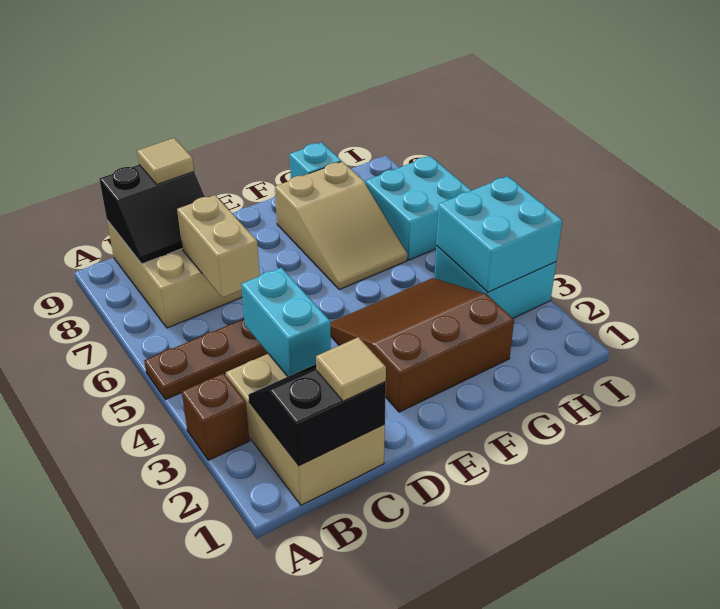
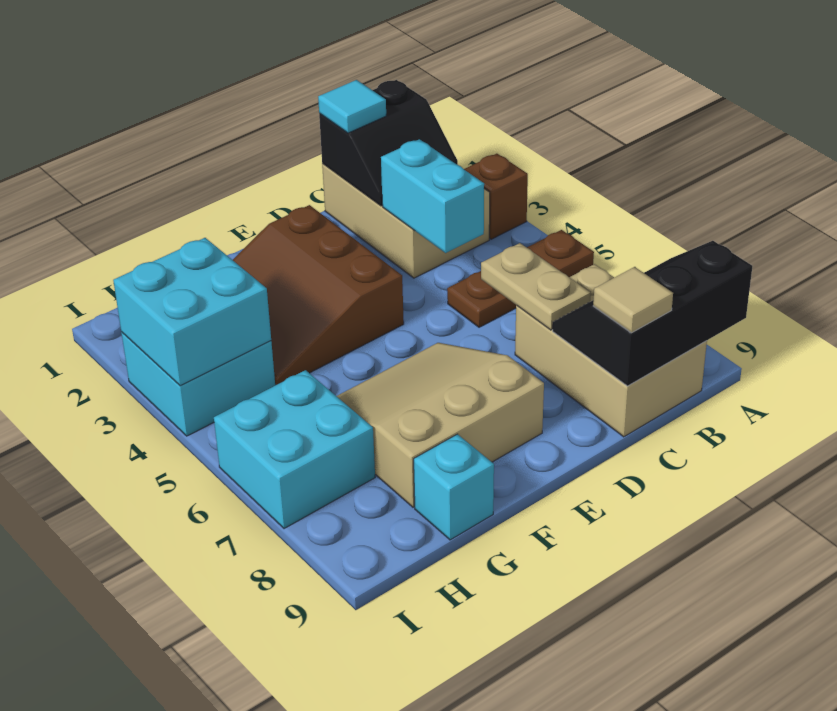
black slope B8:C9 level 2 top 9 -> black slope A8:C9 level 2 top 9
tan tile C1 level 3 -> cyan tile C1 level 3
tan brick C6:C7 level 2 -> tan plate C6:C7 level 2
brown slope E2:G4 level 1 top 2 -> brown slope E2:G4 level 1 top E
tan slope F6:G8 level 1 top 8 -> tan slope E6:G8 level 1 top 8

